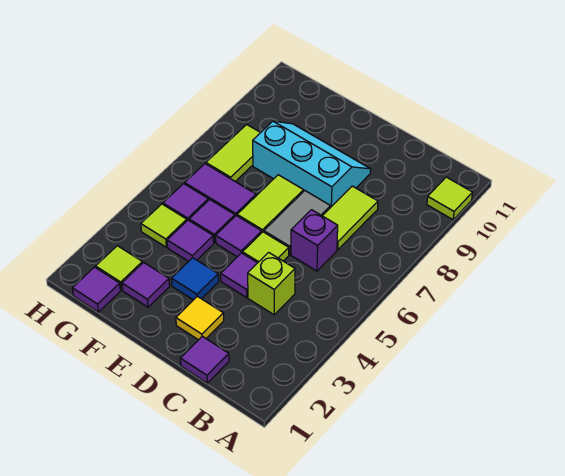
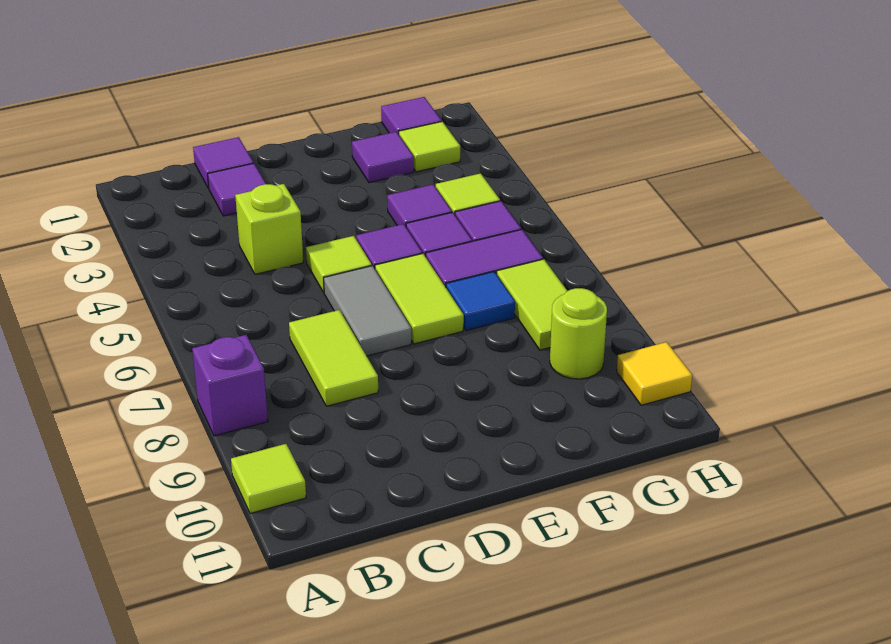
purple brick C6 level 1 -> purple brick A8 level 1
yellow tile D2 level 1 -> yellow tile H10 level 1
purple tile D4 level 1 -> purple tile C2 level 1
cyan slope D8:F9 level 1 top 8 -> none
blue tile E3 level 1 -> blue tile F7 level 1
none -> lime round brick G9 level 1

